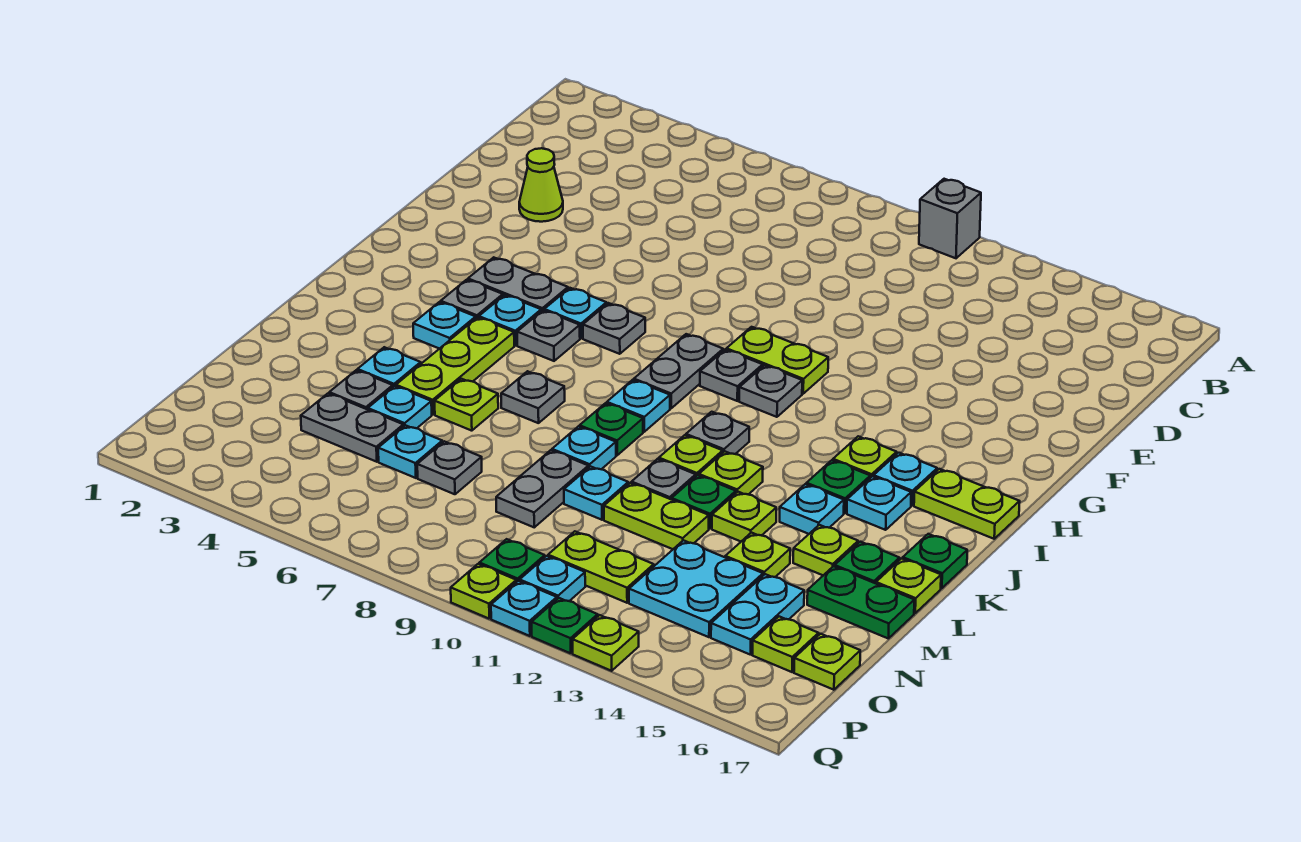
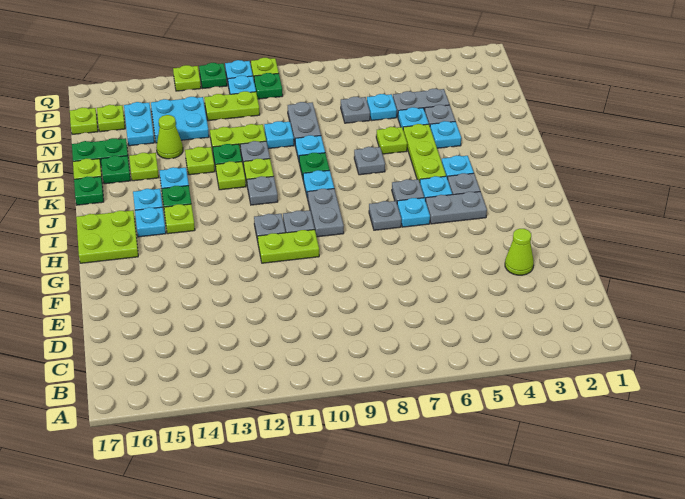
grey brick A11 level 1 -> none
lime plate I16:I17 level 1 -> lime plate H16:I17 level 1
lime plate M14 level 1 -> lime cone M14 level 1

